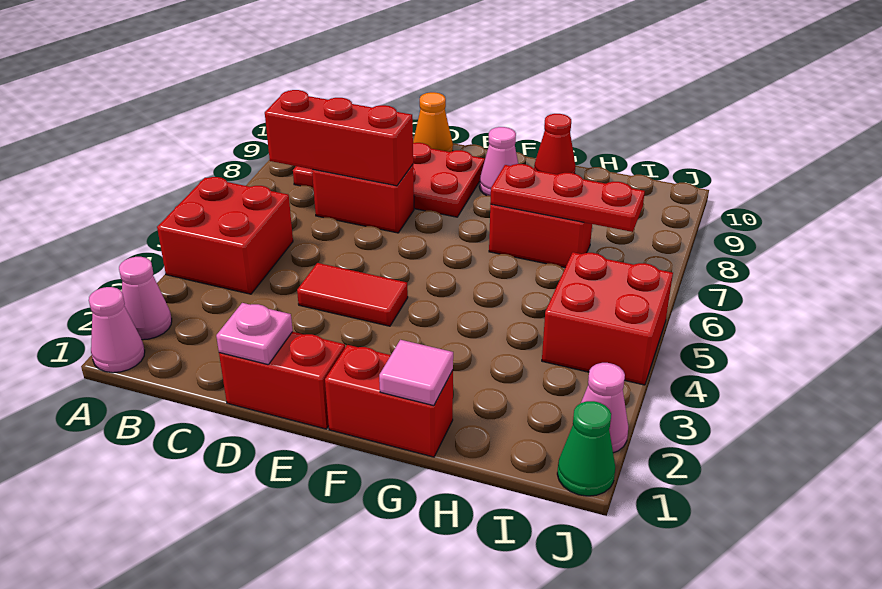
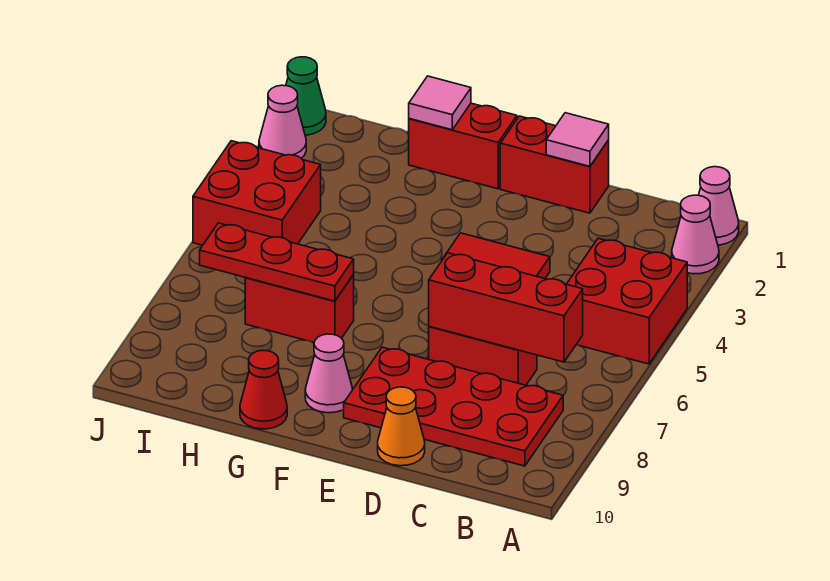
pink plate D1 level 2 -> pink tile D1 level 2

